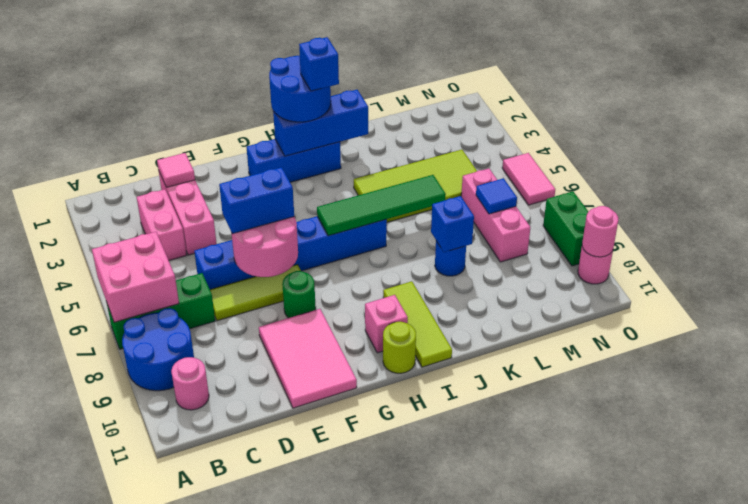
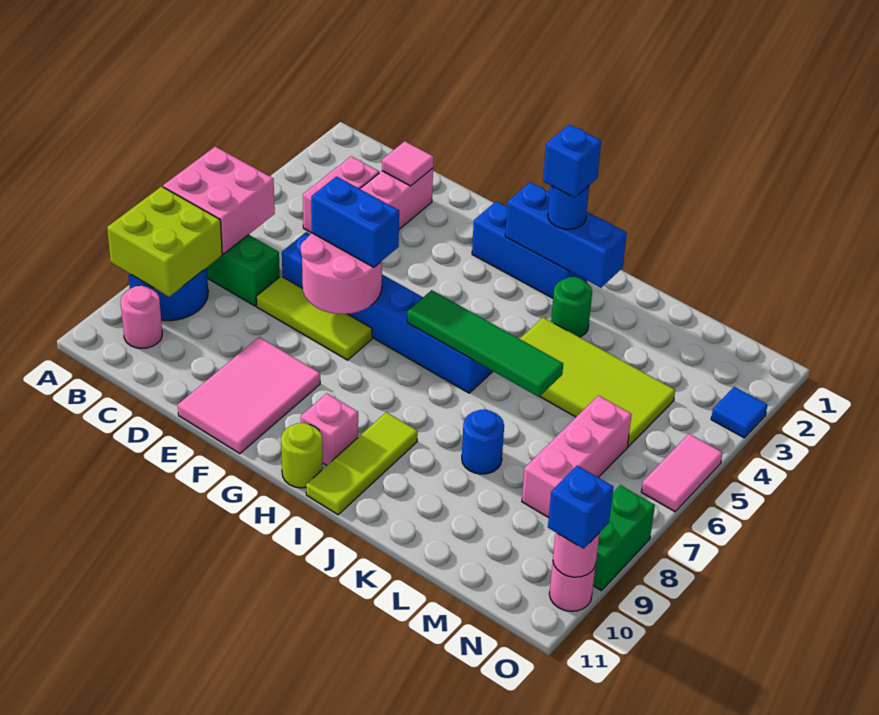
none -> lime brick A8:B9 level 2
green round brick F8 level 1 -> green round brick J3 level 1
blue round brick H1:I2 level 3 -> blue round brick I2 level 3
blue brick K8 level 2 -> blue brick O10 level 3
blue tile M7 level 2 -> blue tile O3 level 1

